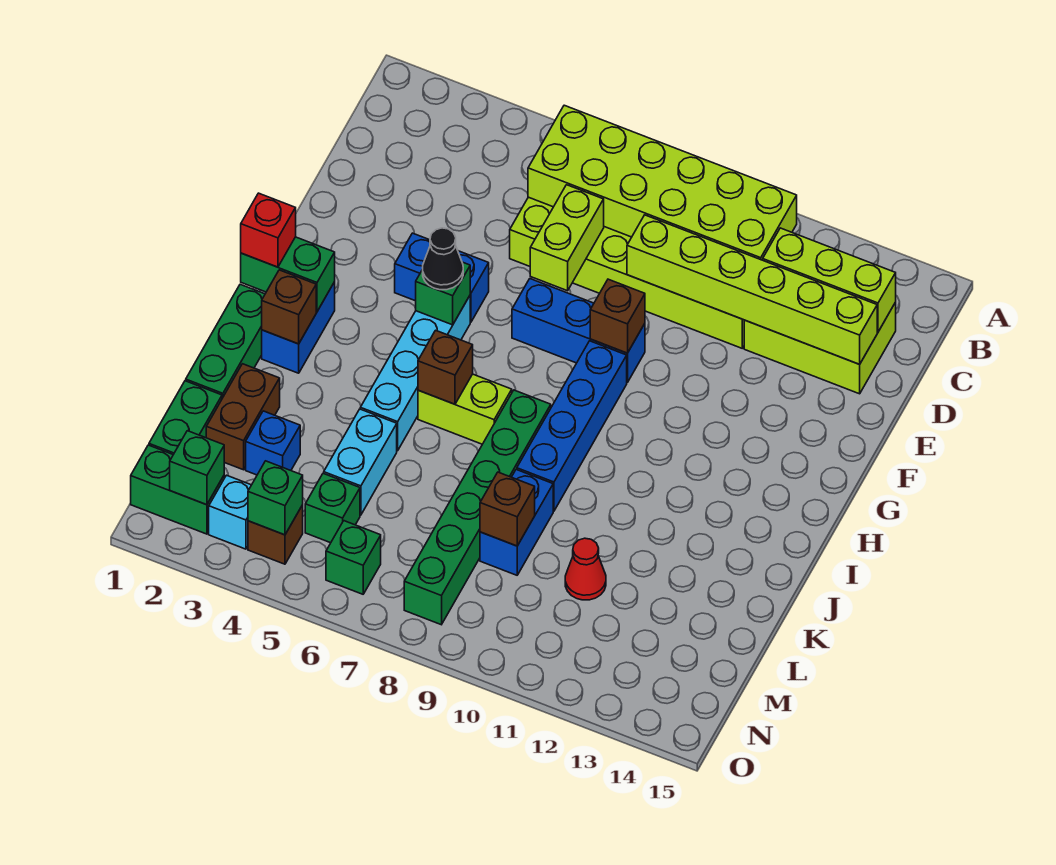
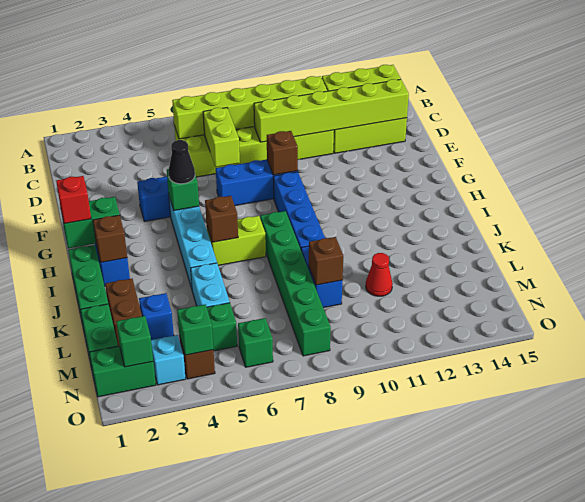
lime brick B6:C11 level 2 -> lime brick C6:C11 level 2

